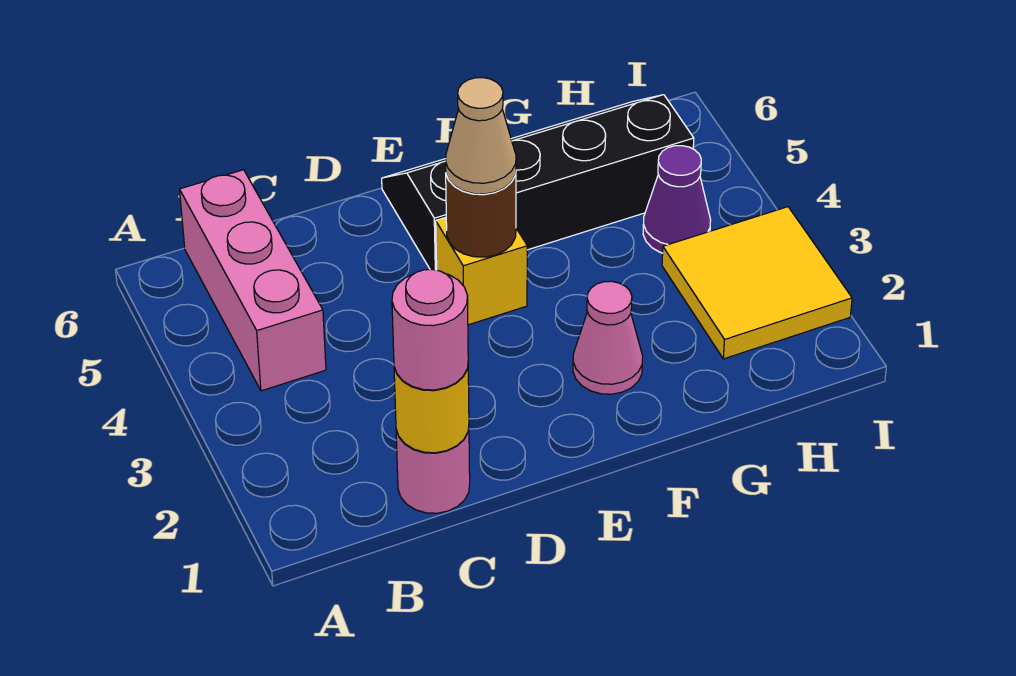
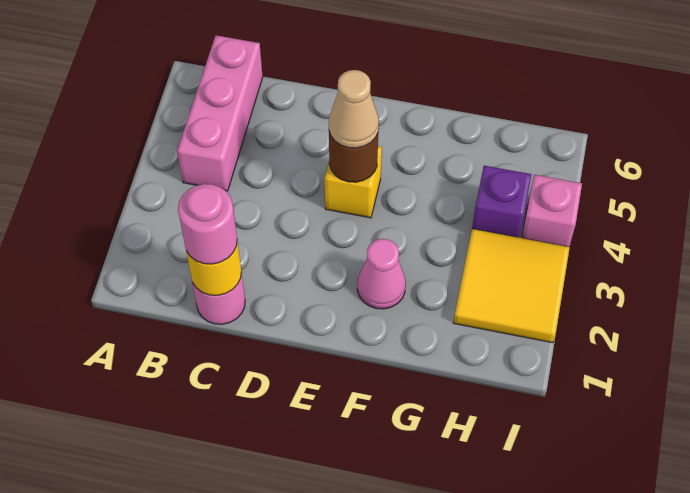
black slope E5:H6 level 1 top 5 -> none
purple cone H4 level 1 -> purple brick H4 level 1
none -> pink brick I4 level 1

